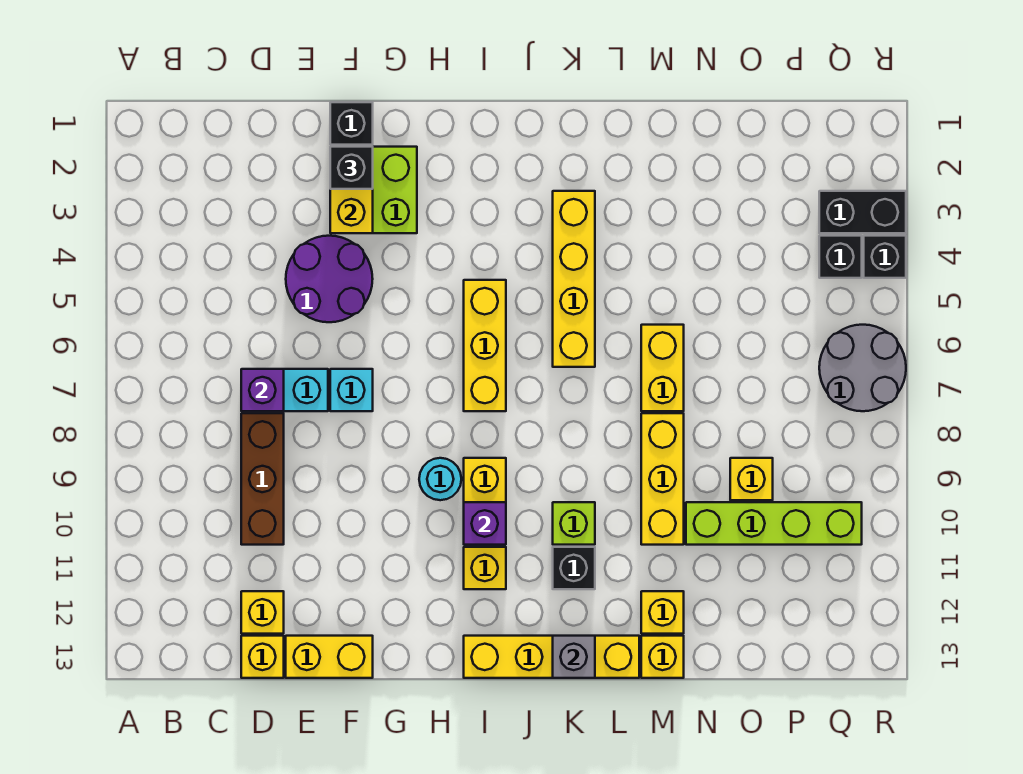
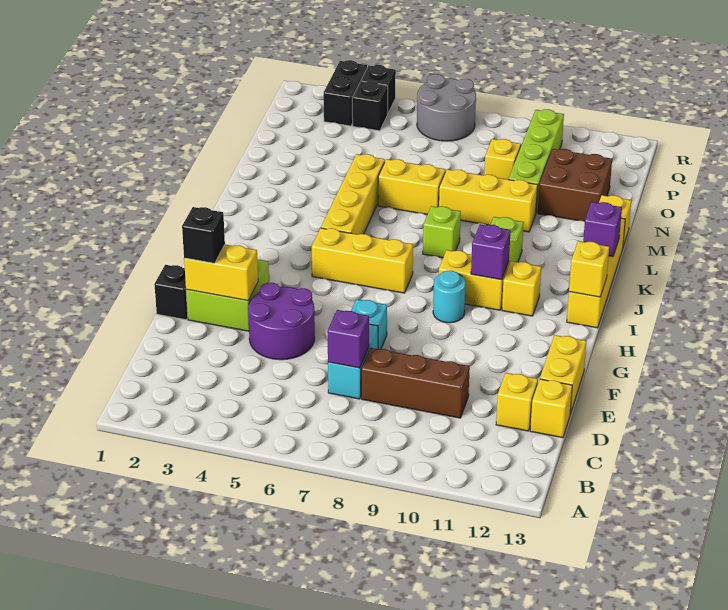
yellow brick K3:K6 level 1 -> yellow brick J5:M5 level 1
none -> lime brick K8 level 1
black brick K11 level 1 -> none
grey brick K13 level 2 -> purple brick K13 level 2
yellow brick M12 level 1 -> yellow brick I13 level 2
none -> brown brick N11:O12 level 1

